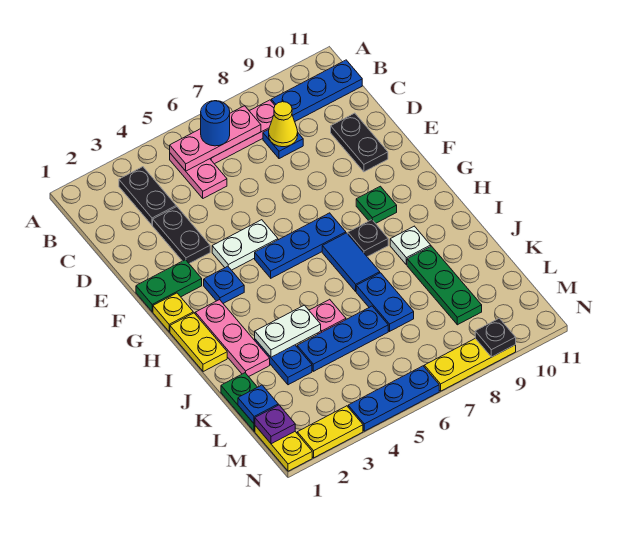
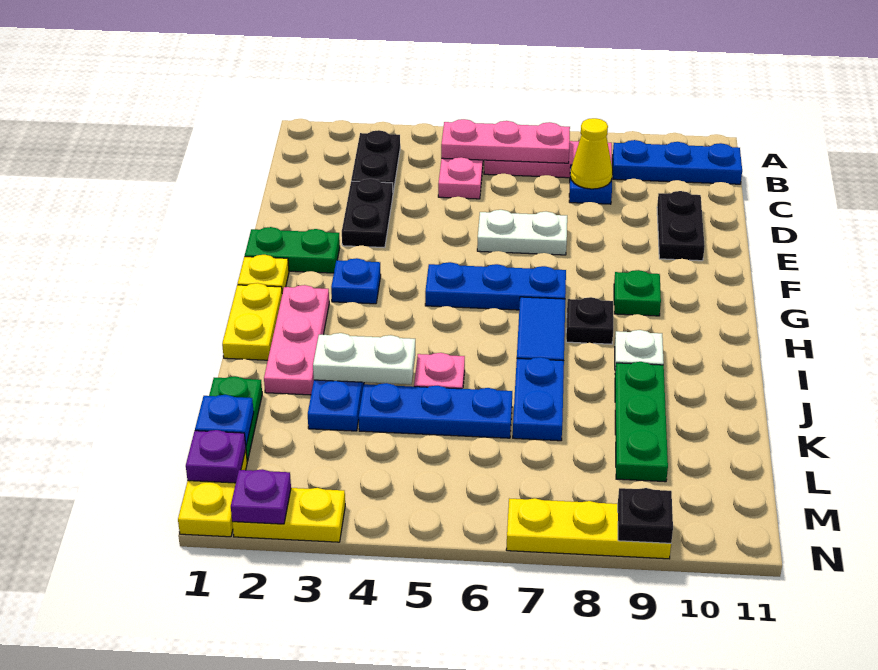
blue round brick B6 level 3 -> none
white plate F4:F5 level 1 -> white plate E6:E7 level 1
none -> purple plate N2 level 2
blue plate N4:N6 level 1 -> none

